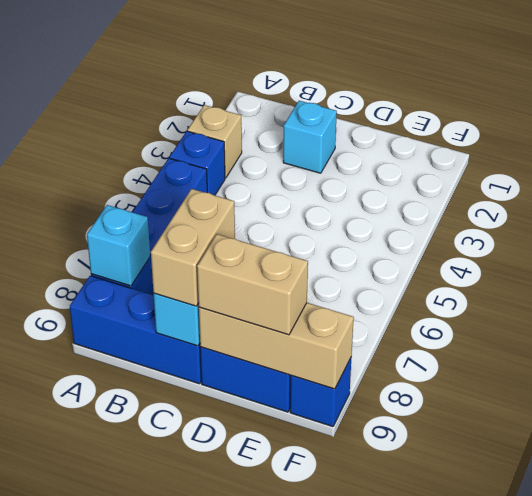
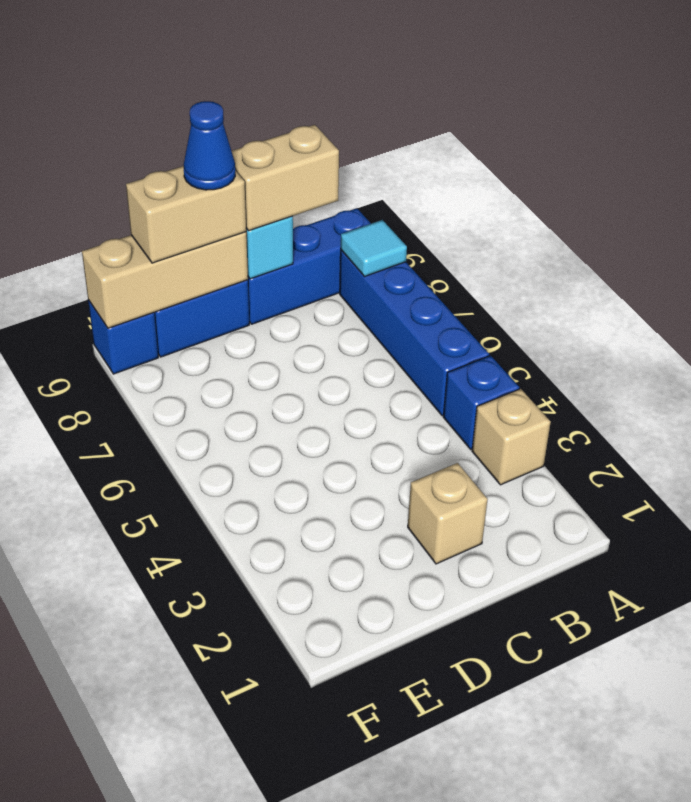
cyan brick A8 level 2 -> cyan tile A8 level 2
cyan brick C2 level 1 -> tan brick C2 level 1
tan brick C8:C9 level 3 -> tan brick B9:C9 level 3
none -> blue cone D9 level 4

